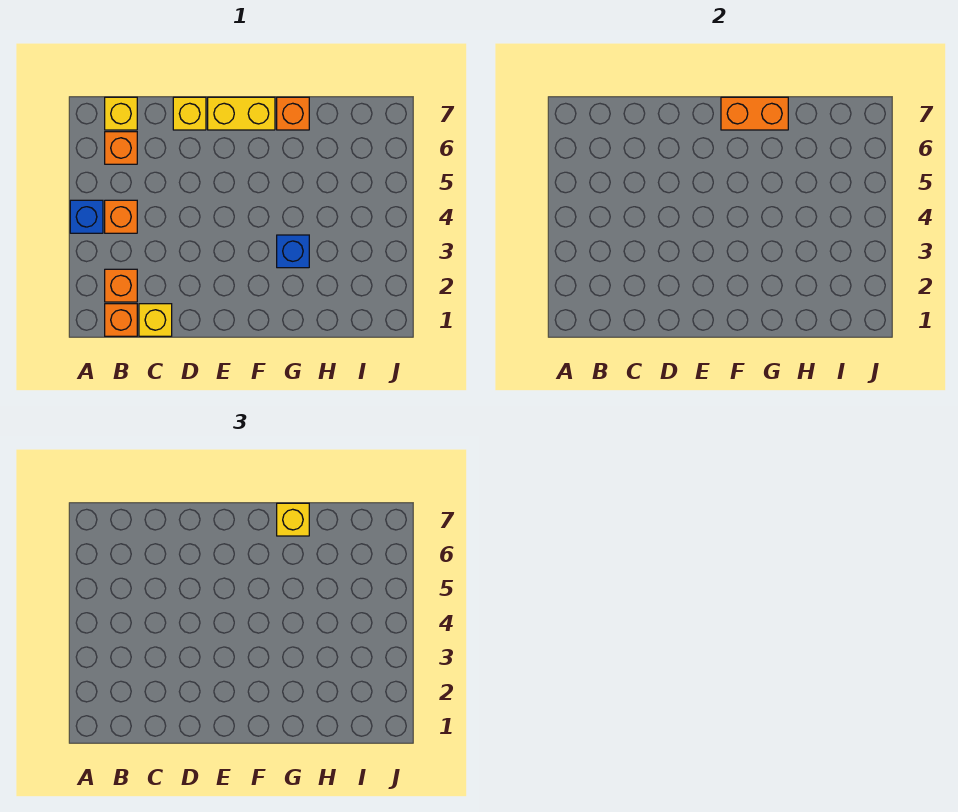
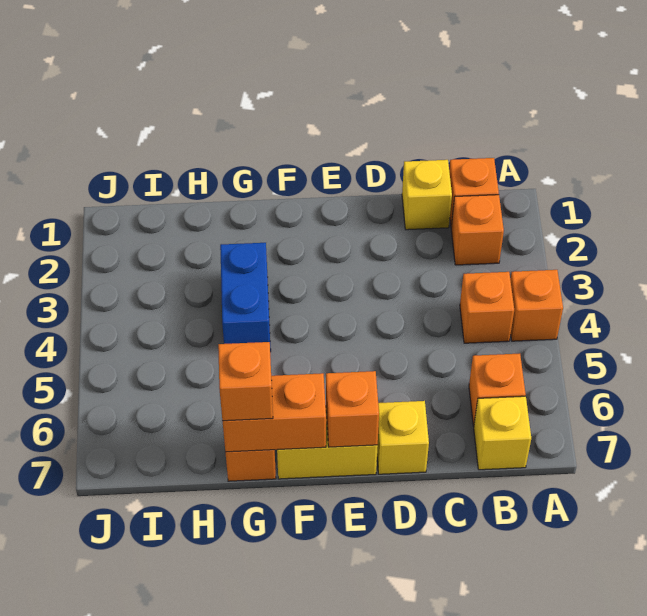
blue brick A4 level 1 -> orange brick A4 level 1
none -> orange brick E7 level 2
blue brick G3 level 1 -> blue brick G3:G4 level 1
yellow brick G7 level 3 -> orange brick G7 level 3

